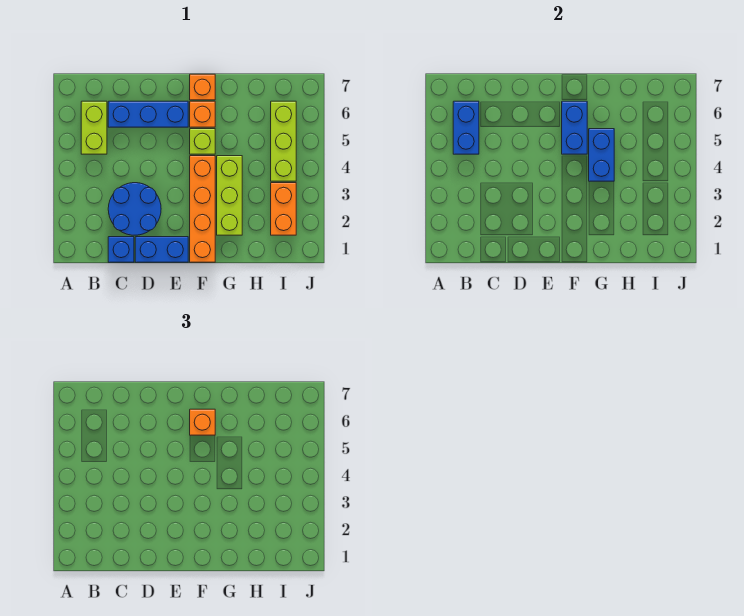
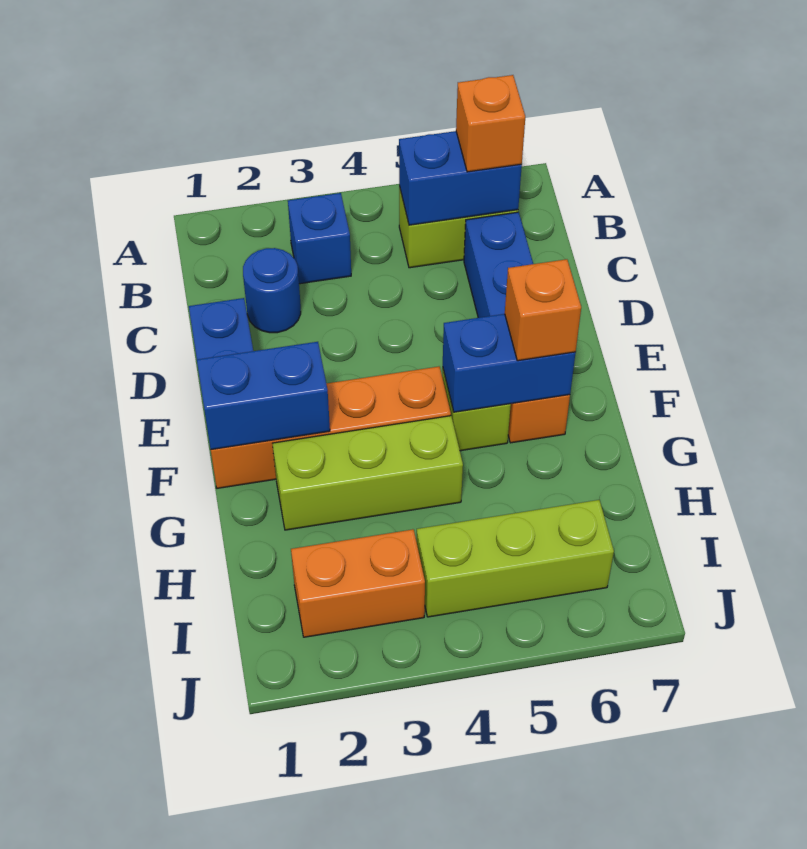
blue brick C1 level 1 -> blue brick B3 level 1
blue round brick C2:D3 level 1 -> blue round brick C2 level 1
orange brick F7 level 1 -> orange brick B6 level 3
blue brick G4:G5 level 2 -> blue brick F1:F2 level 2

